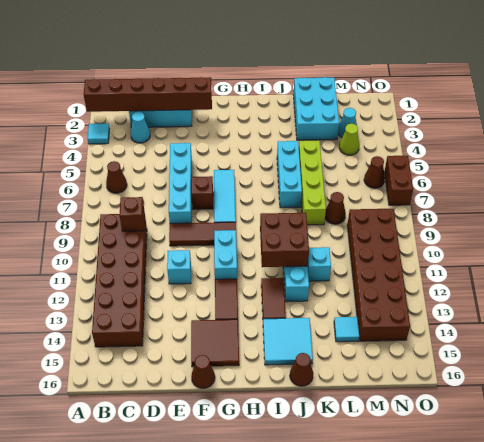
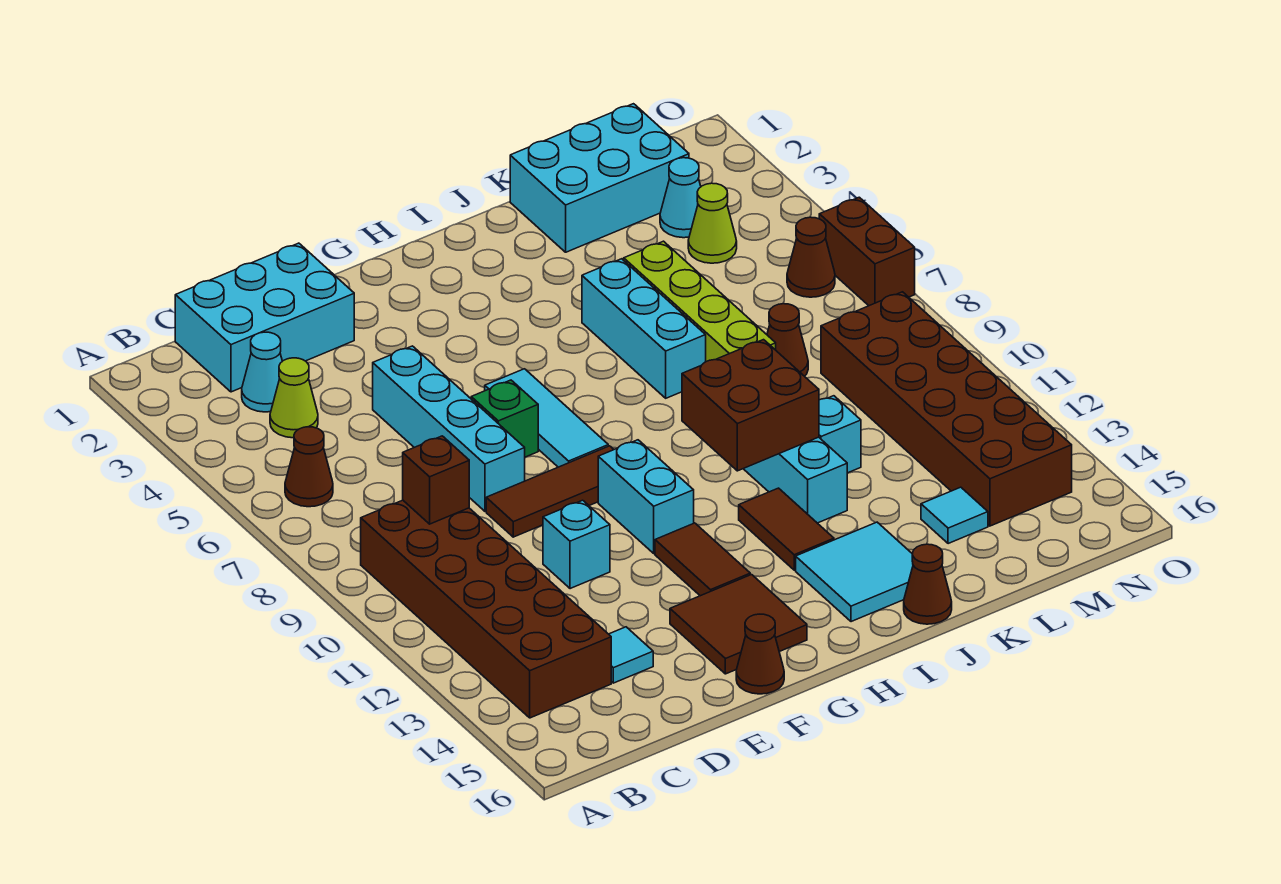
brown brick A2:F2 level 2 -> none
cyan tile A3 level 1 -> cyan tile D14 level 1
none -> lime cone C4 level 1
brown brick F7 level 1 -> green brick F7 level 1
cyan brick K1:L3 level 1 -> cyan brick K1:M2 level 1

